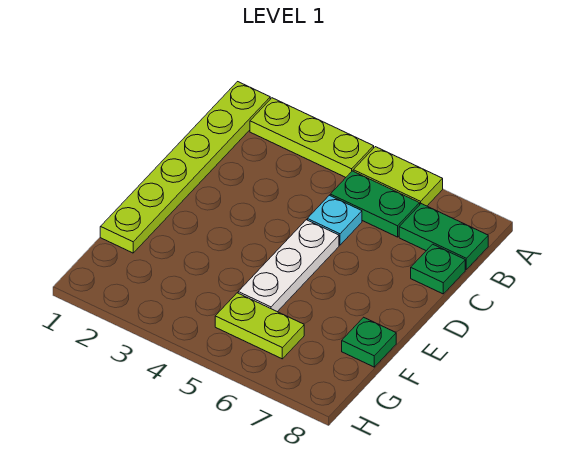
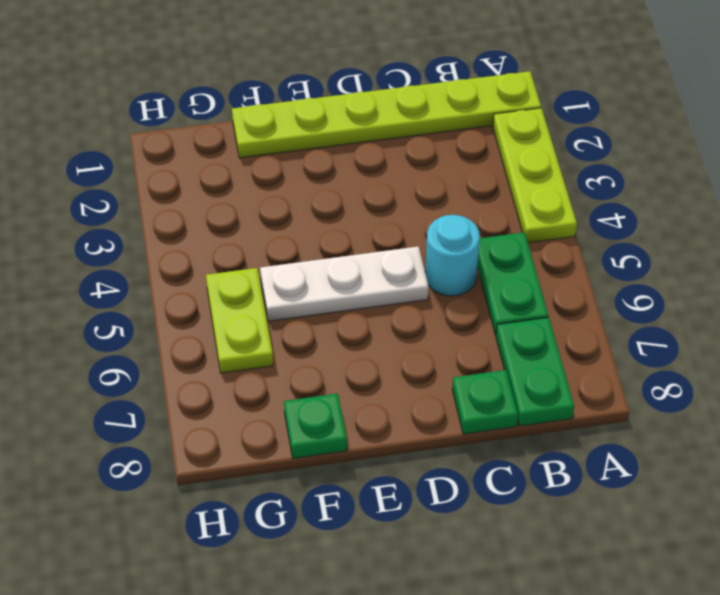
lime plate A5:A6 level 1 -> none
cyan plate C5 level 1 -> cyan round brick C5 level 1

